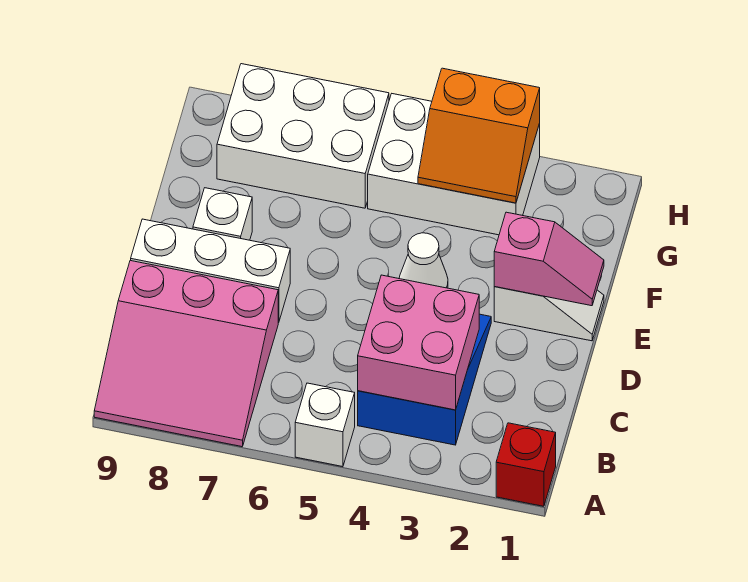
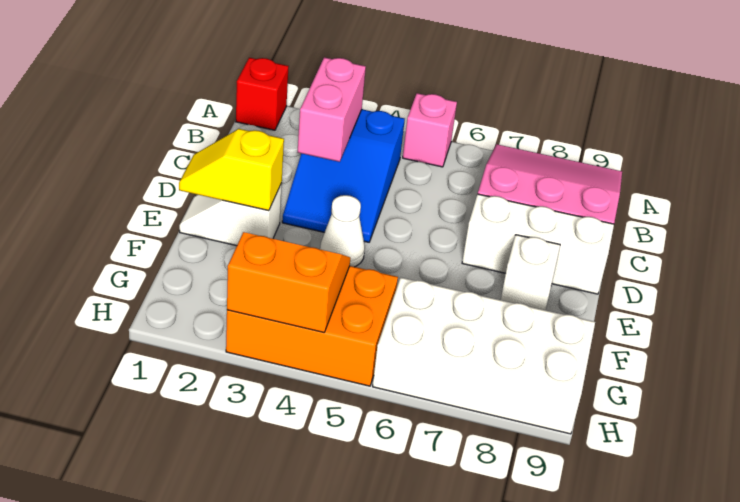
white brick A5 level 1 -> pink brick A5 level 1
pink brick B3:C4 level 2 -> pink brick B3:C3 level 2
pink slope E1:E2 level 2 top 2 -> yellow slope E1:E2 level 2 top 2
white brick G3:H5 level 1 -> orange brick G3:H5 level 1
white brick G6:H8 level 1 -> white brick G6:H9 level 1

